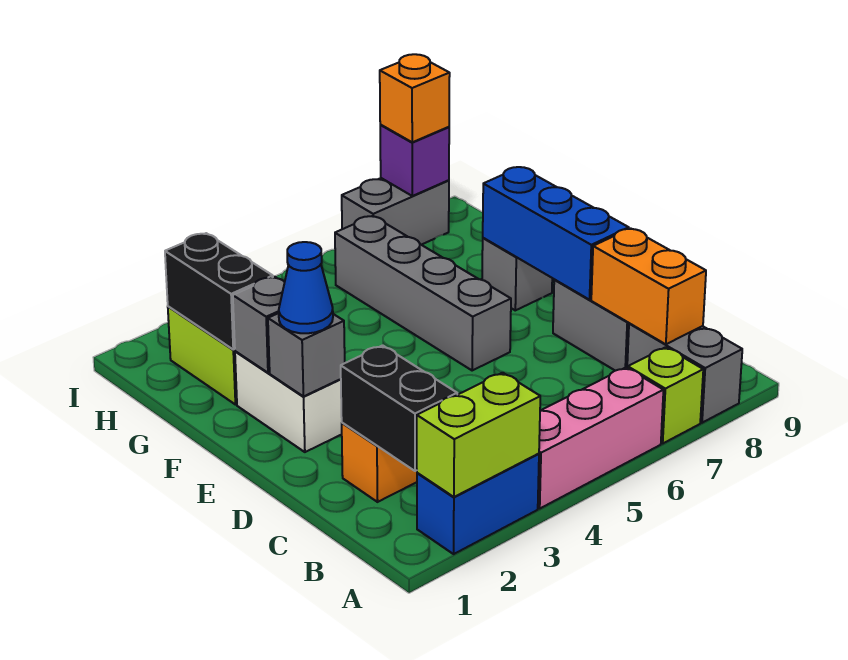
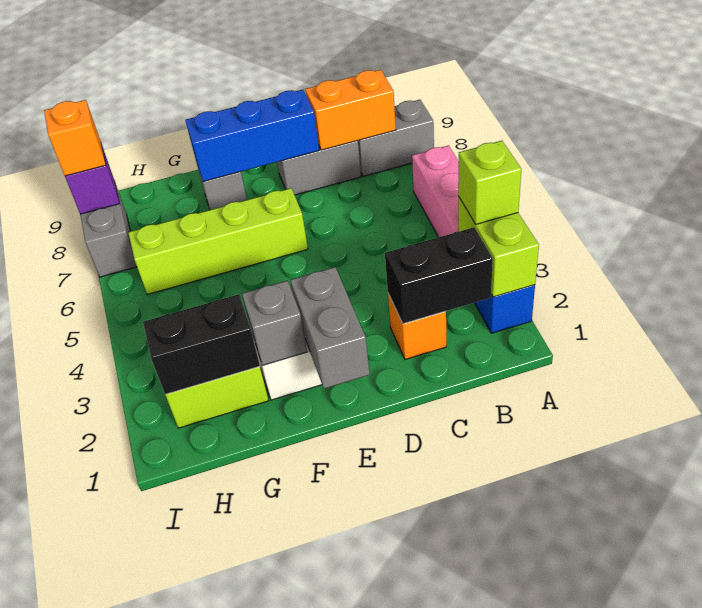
lime brick A7 level 1 -> lime brick A3 level 3
grey brick E2 level 2 -> grey brick E1:E2 level 2
blue cone E2 level 3 -> none
grey brick E6:H6 level 1 -> lime brick E6:H6 level 1

